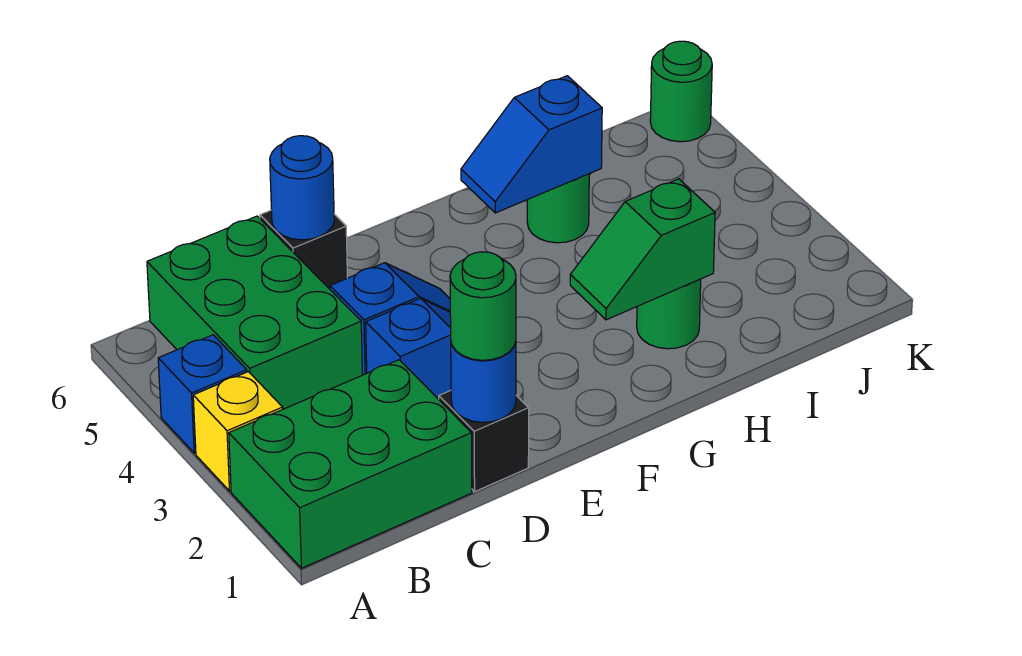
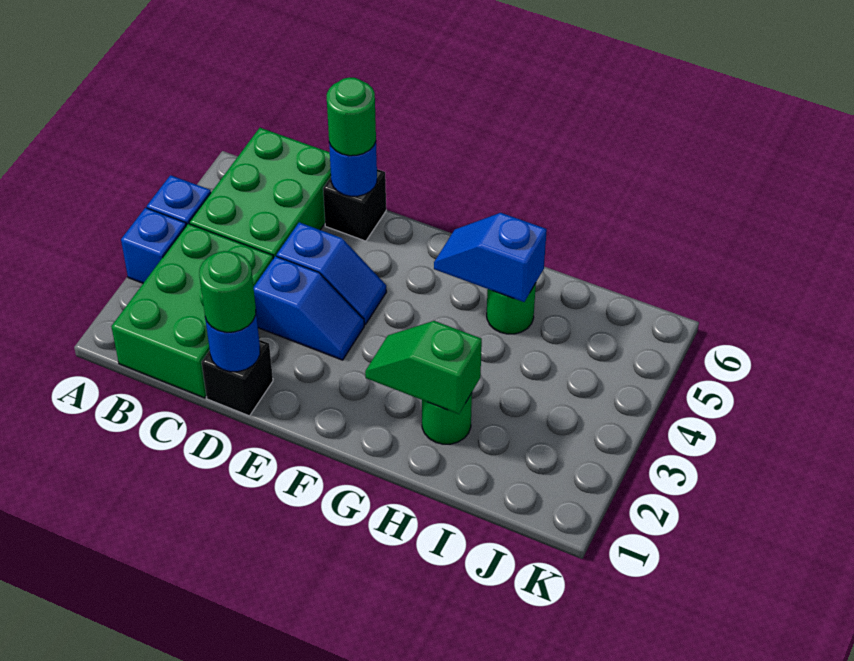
green brick A1:C2 level 1 -> green brick B1:C3 level 1
yellow brick A3 level 1 -> blue brick A3 level 1
green round brick K6 level 1 -> green round brick D6 level 3

